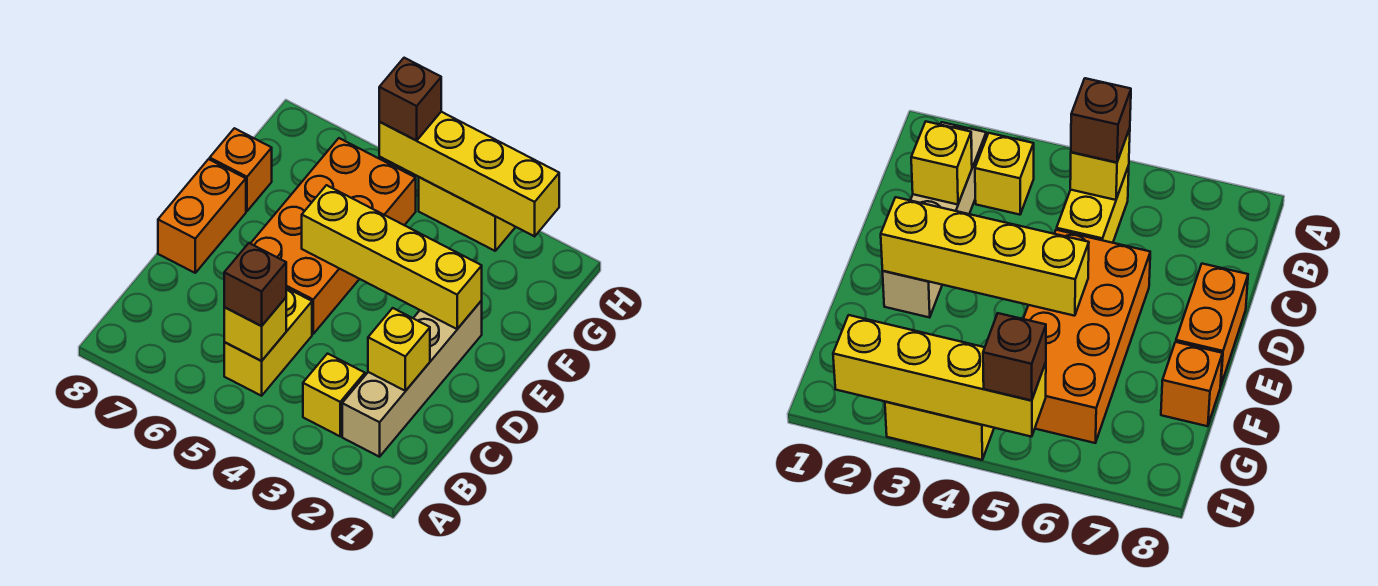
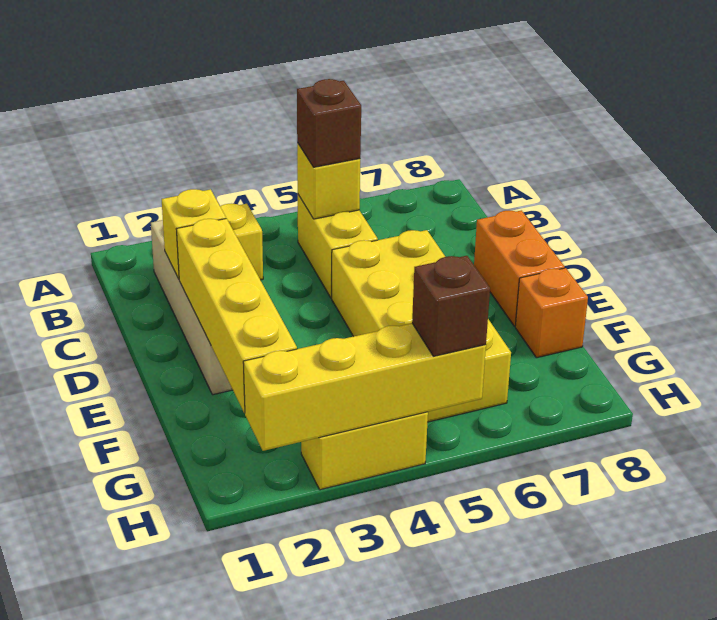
orange brick D5:G6 level 1 -> yellow brick D5:G6 level 1
yellow brick E2:E5 level 2 -> yellow brick D2:G2 level 2

